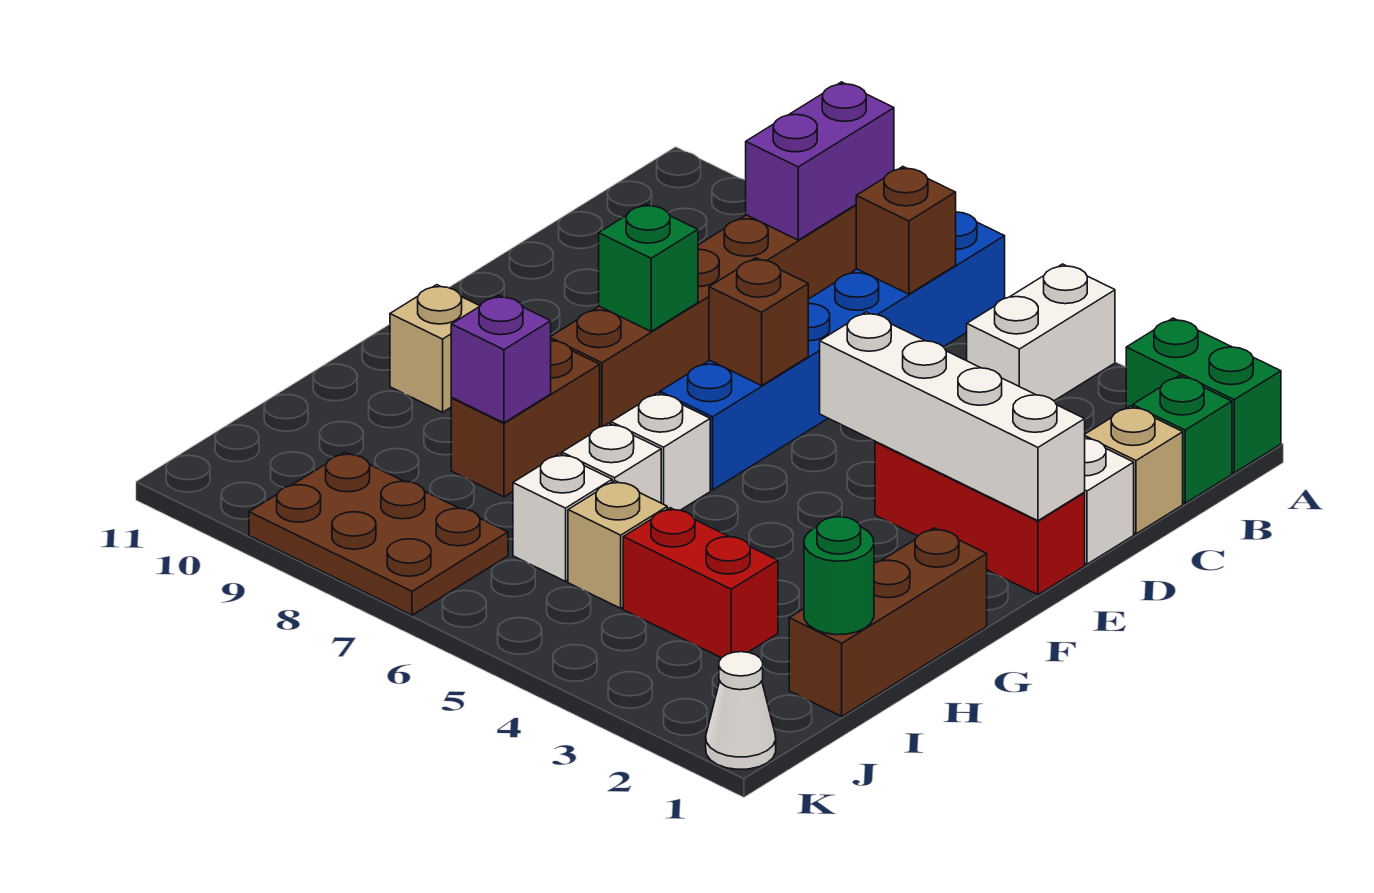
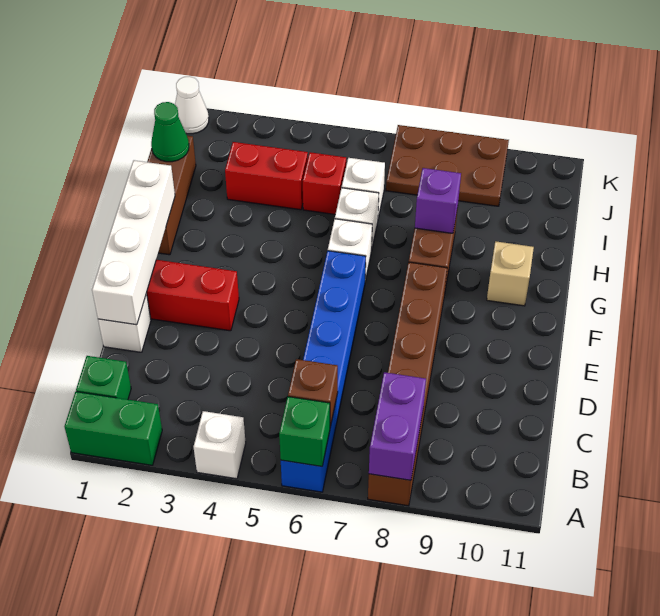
white brick A4:B4 level 1 -> white brick A4 level 1
tan brick C1 level 1 -> none
white brick E1:E4 level 2 -> white brick D1:G1 level 2
brown brick E6 level 2 -> none
green brick E8 level 2 -> green brick A6 level 2
green round brick I1 level 2 -> green cone I1 level 2
tan brick I5 level 1 -> red brick I5 level 1

